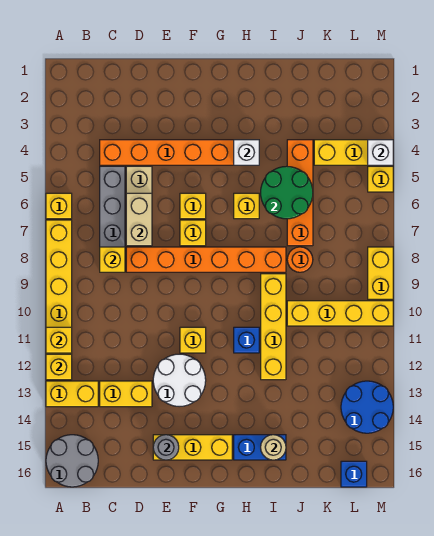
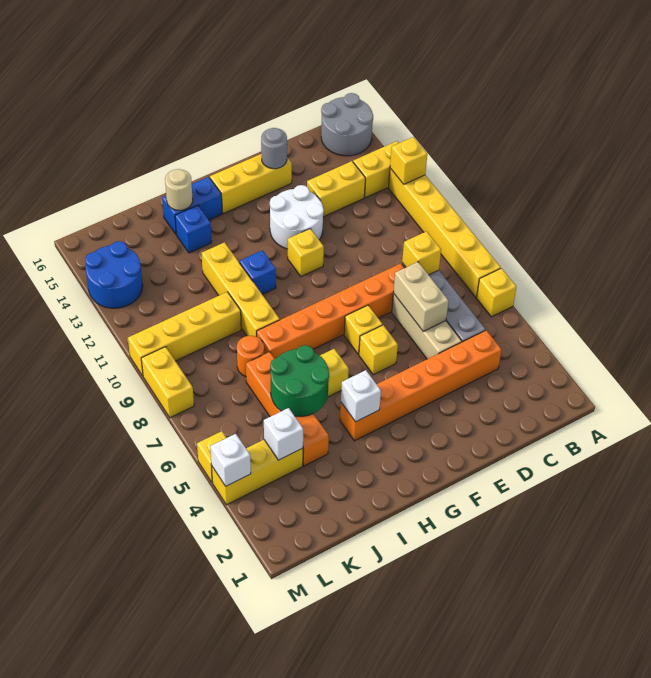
yellow brick A11 level 2 -> none
none -> white brick K4 level 2
blue brick L16 level 1 -> blue brick I14 level 1

